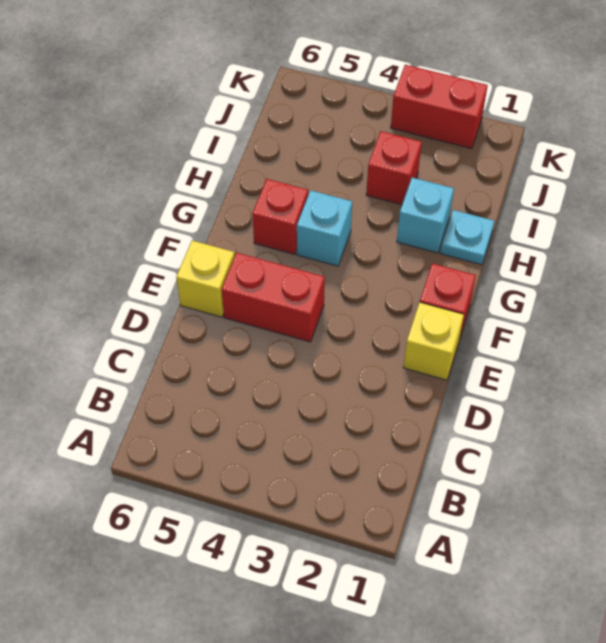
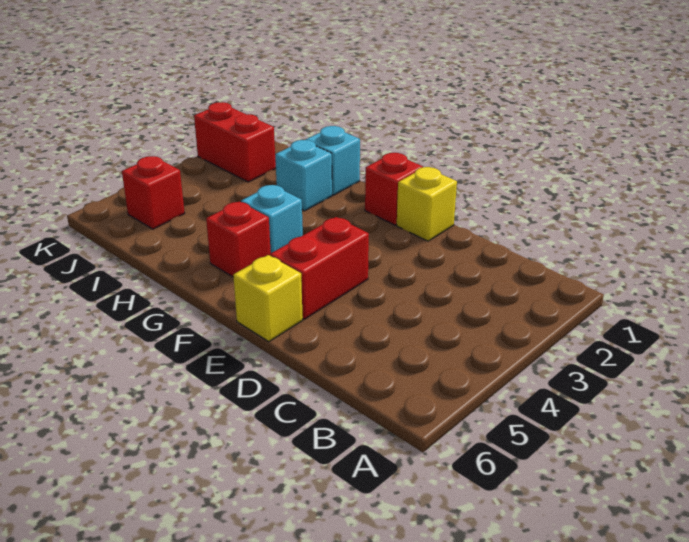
cyan plate H1 level 1 -> cyan brick H1 level 1
red brick I3 level 1 -> red brick J5 level 1
red brick K2:K3 level 1 -> red brick J2:K2 level 1

